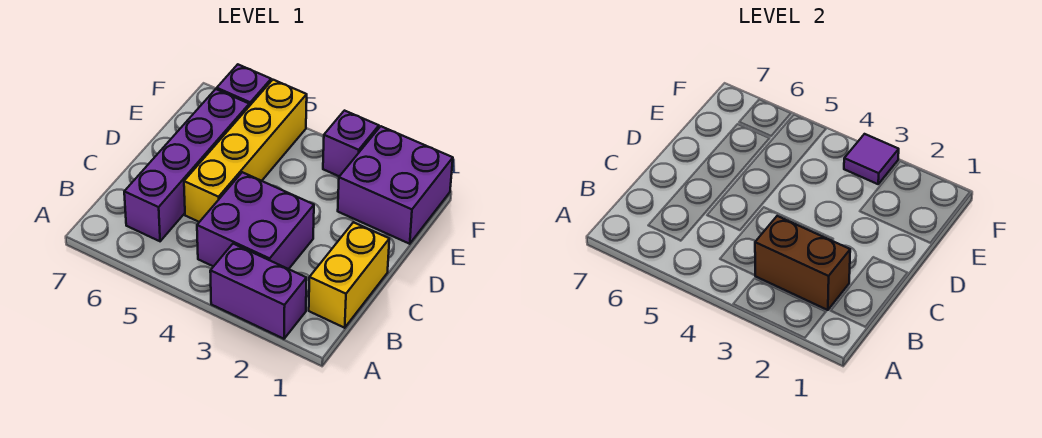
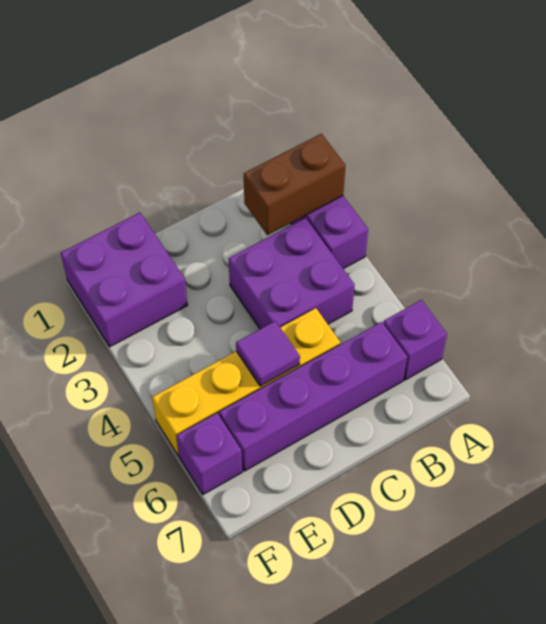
yellow brick B1:C1 level 1 -> none
brown brick B2:B3 level 2 -> brown brick A2:B2 level 2
purple brick F3 level 1 -> purple brick A6 level 1
purple tile F3 level 2 -> purple tile D5 level 2

